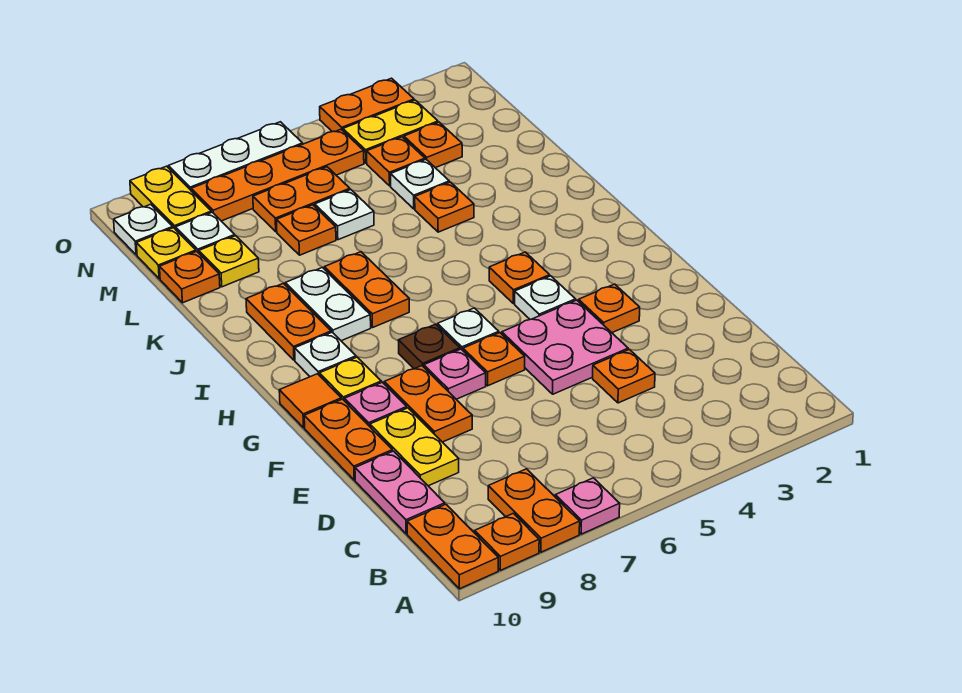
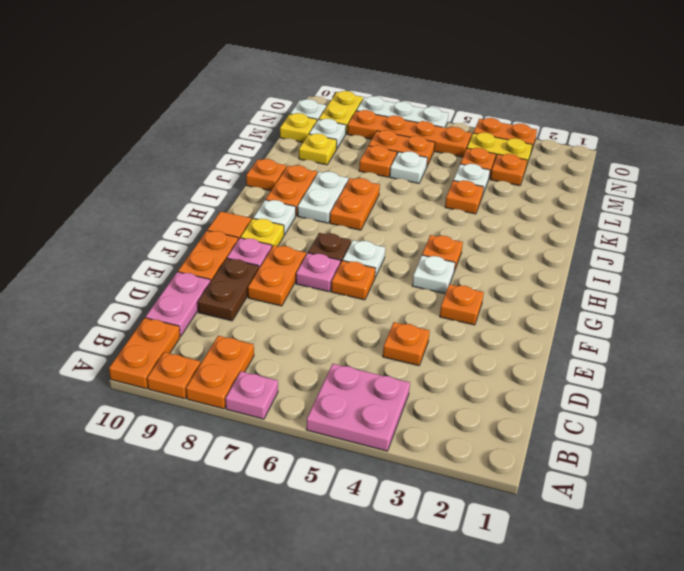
yellow plate D9:E9 level 1 -> brown plate D9:E9 level 1
pink plate E4:F5 level 1 -> pink plate A4:B5 level 1
orange plate L10 level 1 -> orange plate J10 level 1

